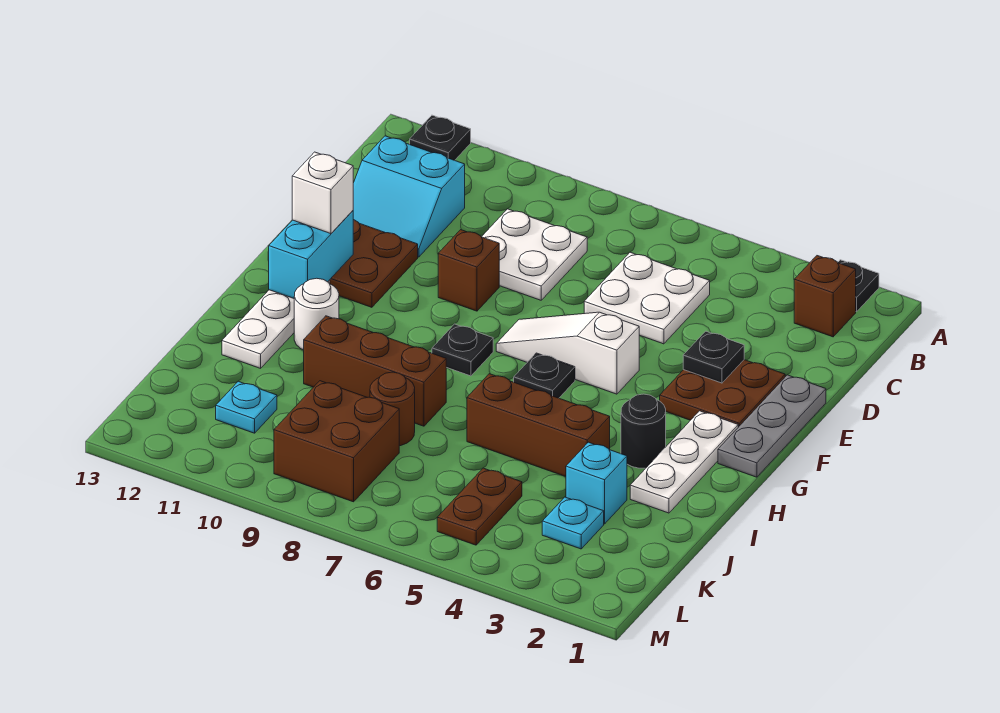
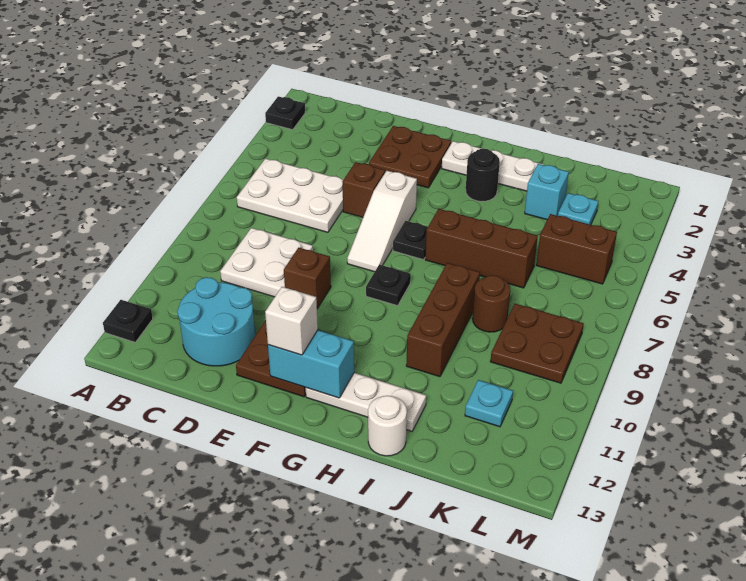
brown brick B2 level 1 -> brown brick E5 level 1
white plate C5:D6 level 1 -> white plate B5:D6 level 1
cyan slope C11:D12 level 1 top C -> cyan round brick C11:D12 level 1
grey plate E1:G1 level 1 -> none
black plate E3 level 2 -> none
white round brick H11 level 1 -> white round brick I13 level 1
brown brick I4:I6 level 1 -> brown brick H6:J6 level 1
brown plate K5:L5 level 1 -> brown brick K5:L5 level 1
brown brick K8:L9 level 1 -> brown plate K8:L9 level 1

